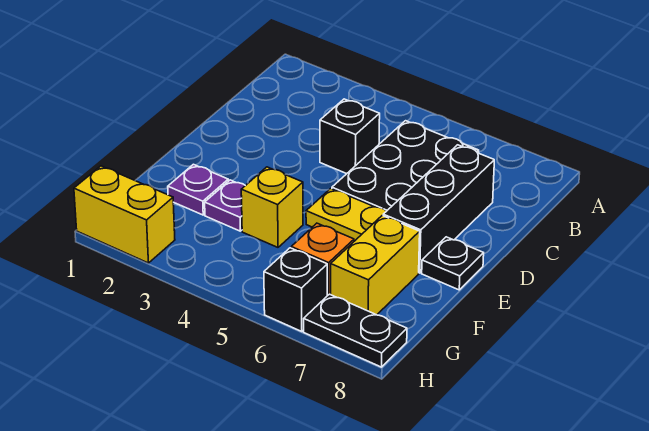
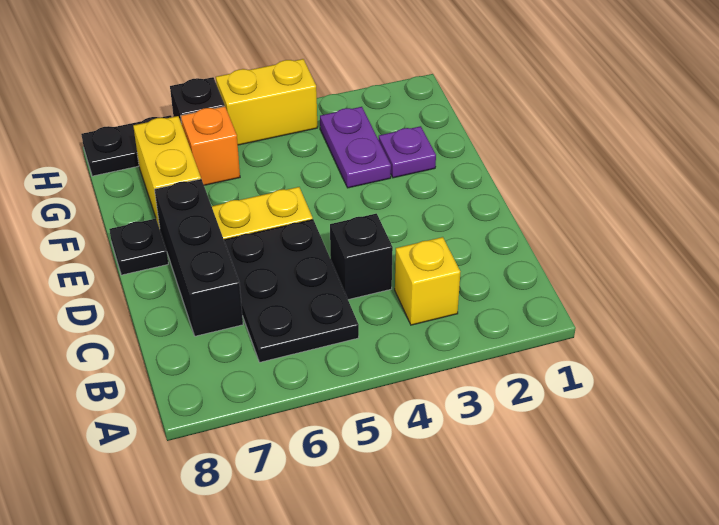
purple plate F3 level 1 -> purple plate F3:G3 level 1
yellow brick F4 level 1 -> yellow brick B3 level 1
yellow brick H1:H2 level 1 -> yellow brick H4:H5 level 1

